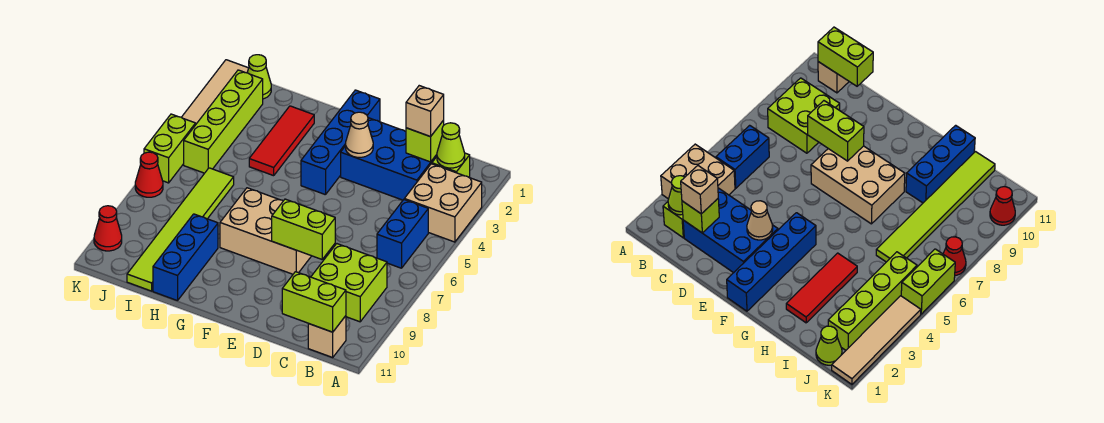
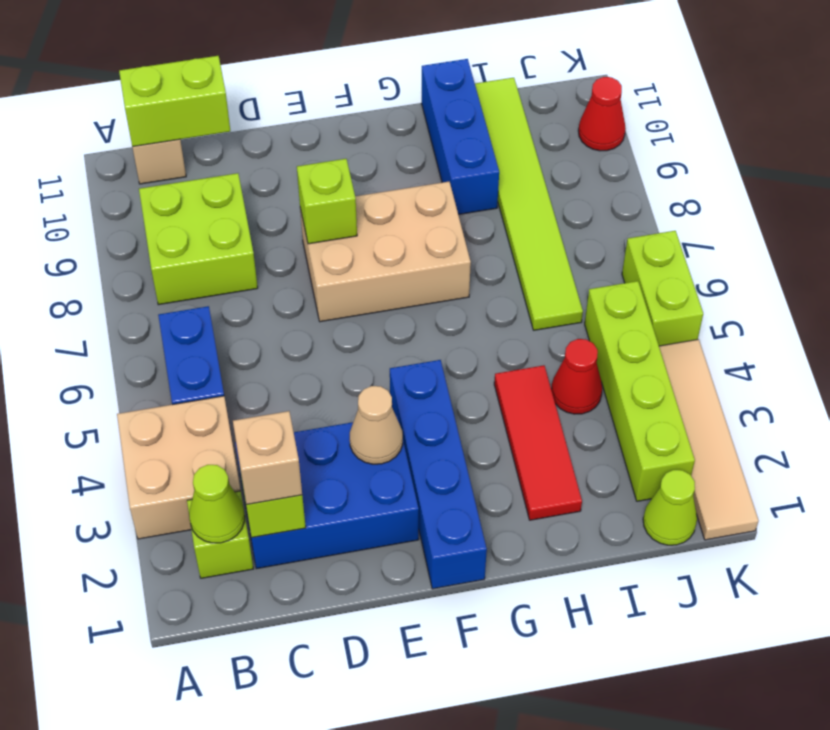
lime brick D8:E8 level 2 -> lime brick E8 level 2
red cone K7 level 1 -> red cone I4 level 1

